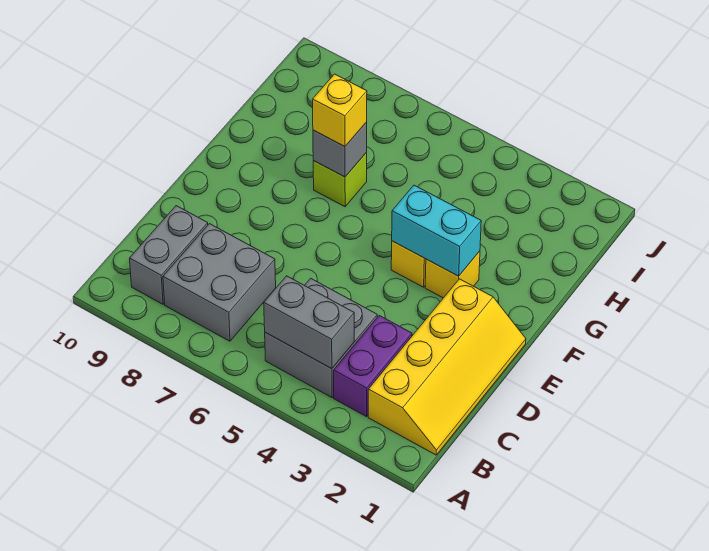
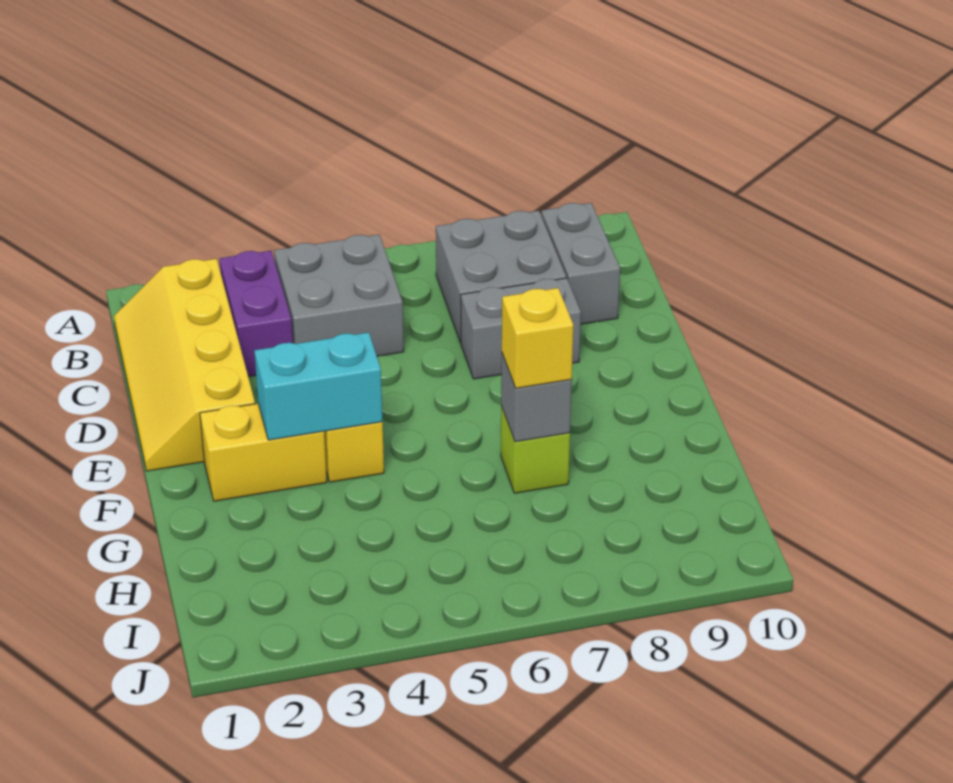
grey brick B4:B5 level 2 -> grey brick D7:D8 level 1
yellow brick F3 level 1 -> yellow brick F2:F3 level 1

